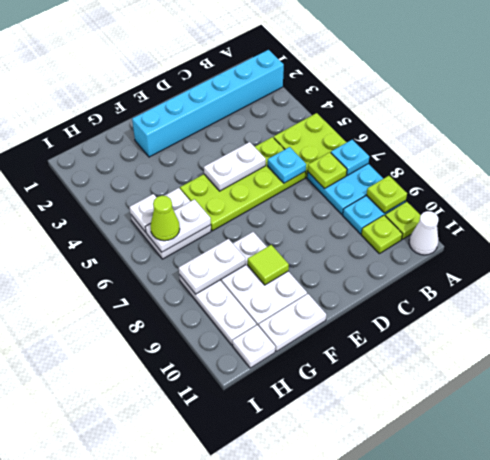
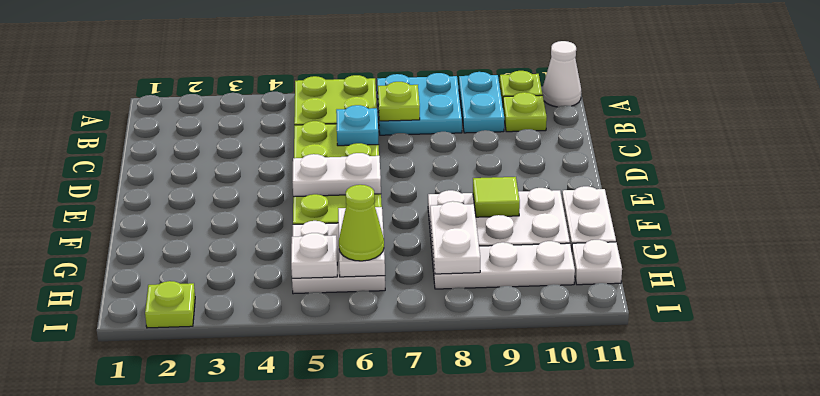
cyan brick A2:F2 level 1 -> none
cyan plate A7 level 2 -> none
lime plate A9 level 2 -> lime plate I2 level 1
white plate D5:E5 level 2 -> white plate E5:E6 level 2

